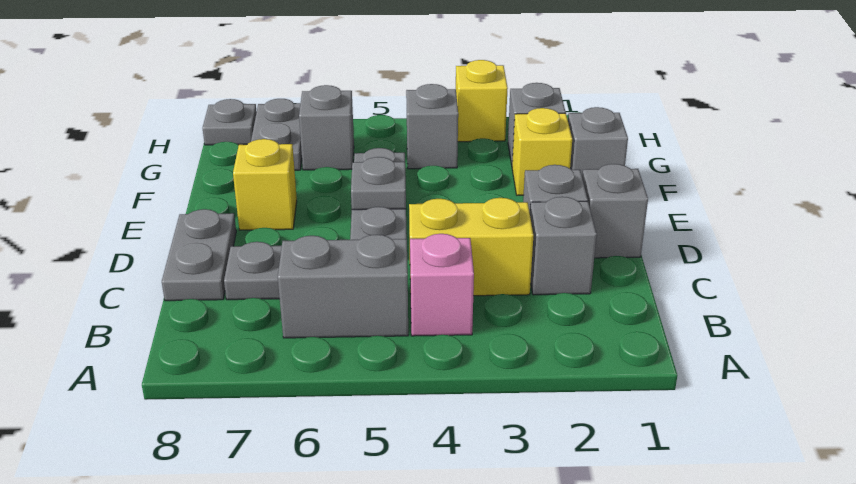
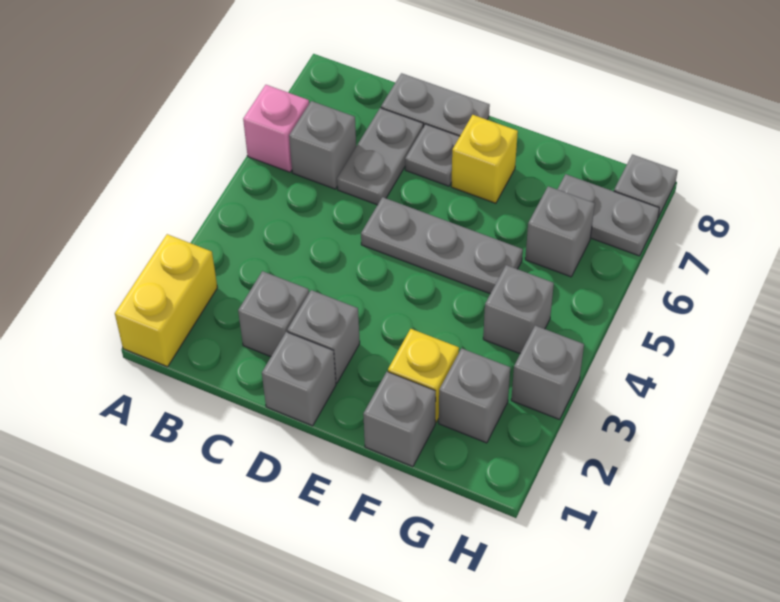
pink brick B4 level 1 -> pink brick A6 level 1
grey brick B5:B6 level 1 -> grey brick B6 level 1
yellow brick C3:C4 level 1 -> yellow brick A1:A2 level 1
grey plate E5 level 2 -> grey plate D7 level 1
yellow brick H3 level 1 -> grey brick H3 level 1

